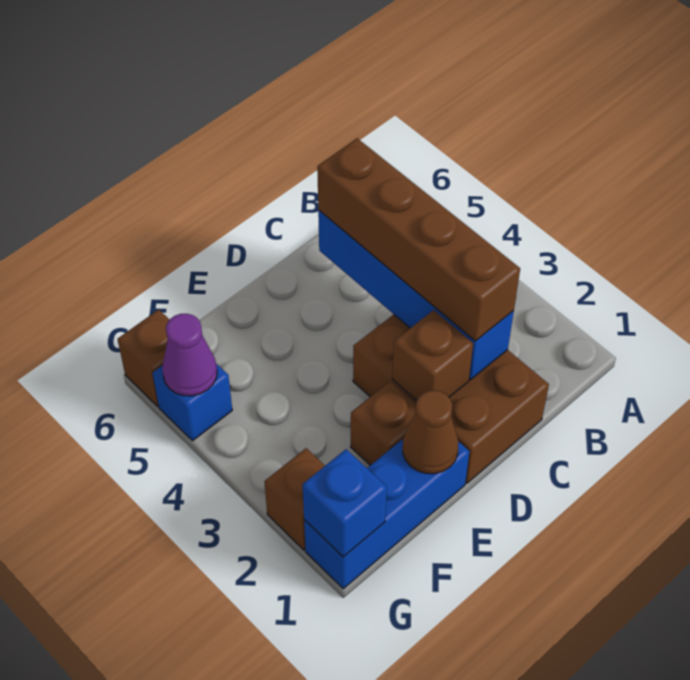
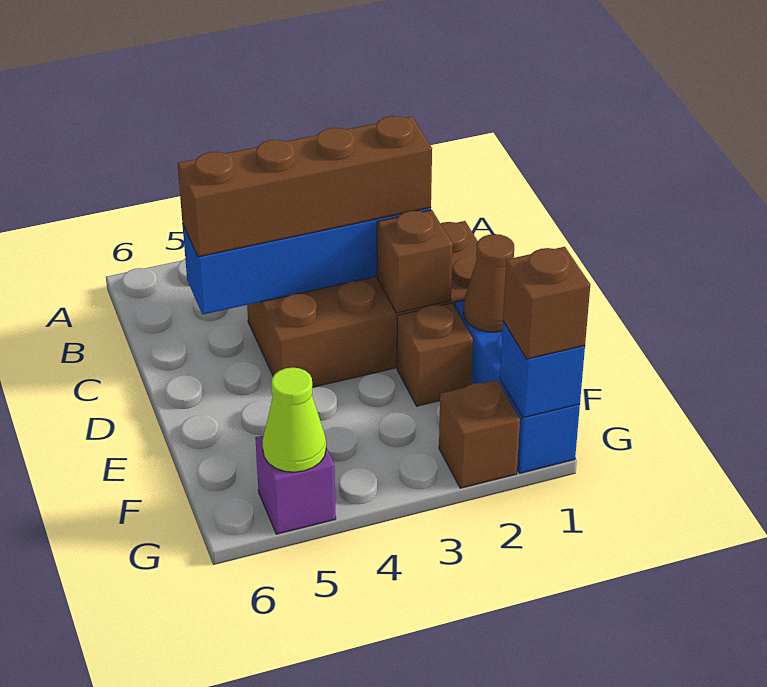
brown brick C1:D3 level 1 -> brown brick C1:D4 level 1
blue brick G5 level 1 -> purple brick G5 level 1
purple cone G5 level 2 -> lime cone G5 level 2
brown brick G6 level 1 -> brown brick G1 level 3

